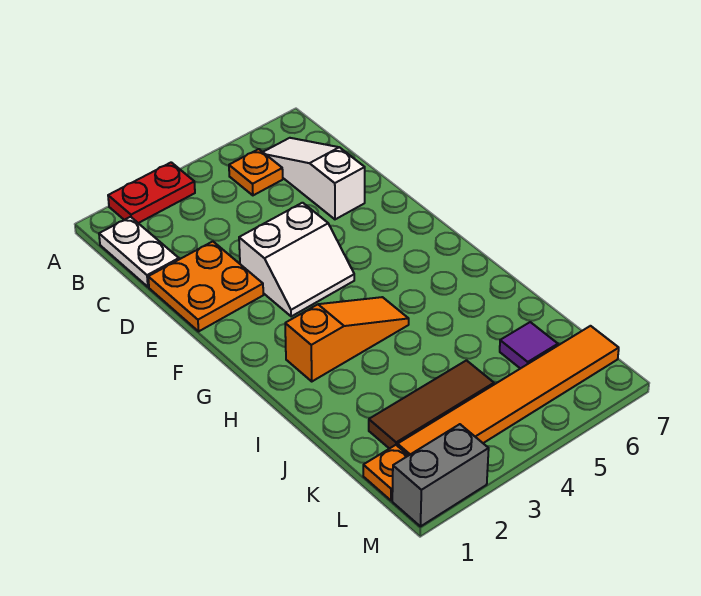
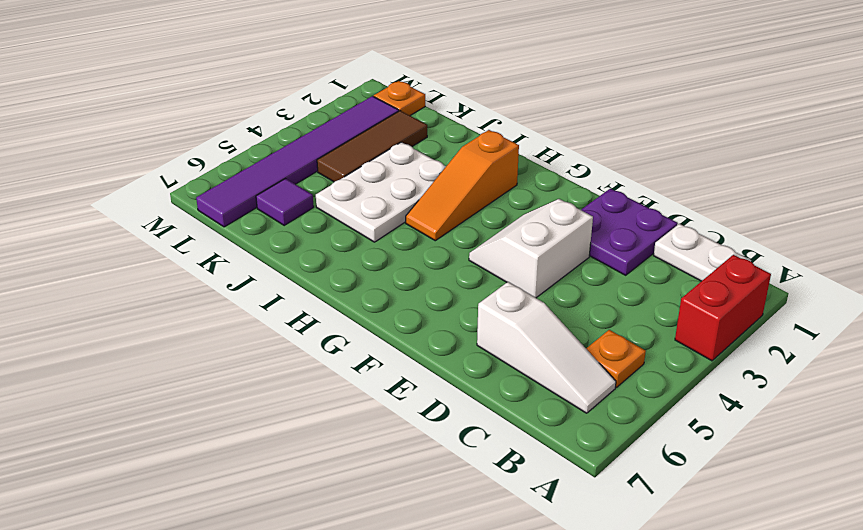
red plate A2:A3 level 1 -> red brick A2:A3 level 1
orange plate D1:E2 level 1 -> purple plate D1:E2 level 1
none -> white plate I3:J5 level 1
orange tile L2:L7 level 1 -> purple tile L2:L7 level 1
grey brick M1:M2 level 1 -> none

